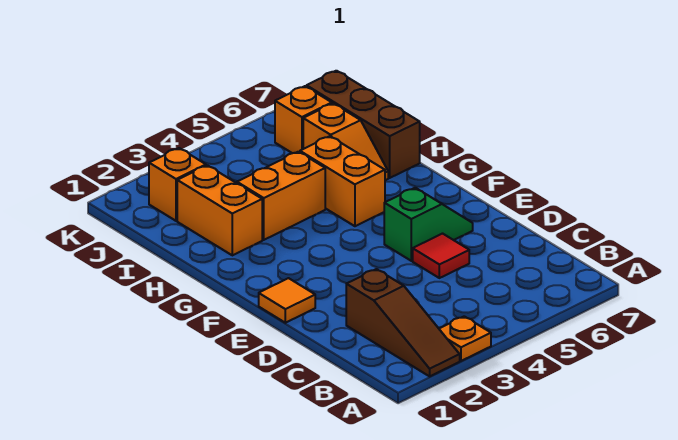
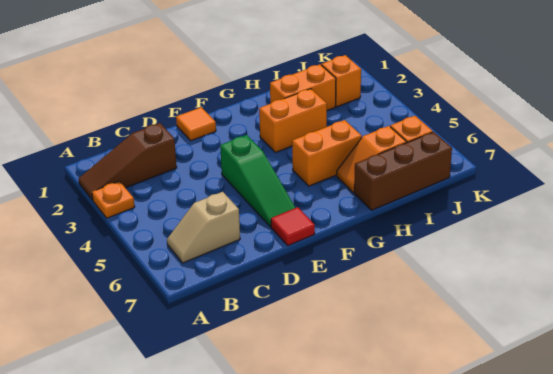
none -> tan slope B6:C6 level 1 top C
red tile D5 level 1 -> red tile E7 level 1
green slope E5:E6 level 1 top 5 -> green slope E4:E6 level 1 top 4
orange brick H3:H4 level 1 -> orange brick G3:H3 level 1

